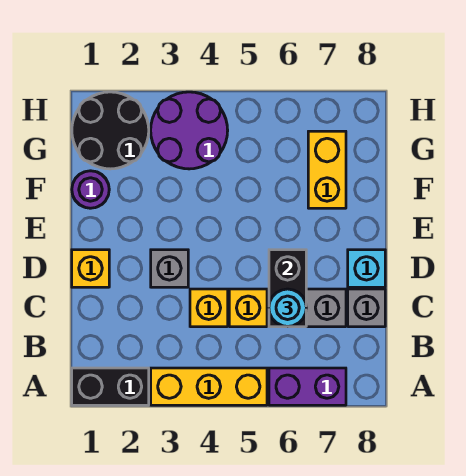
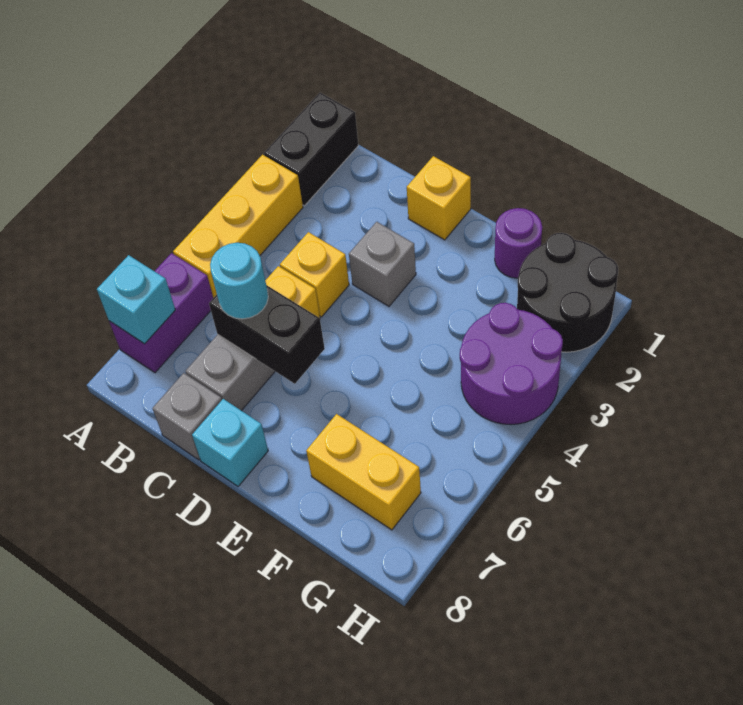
none -> cyan brick A7 level 2

